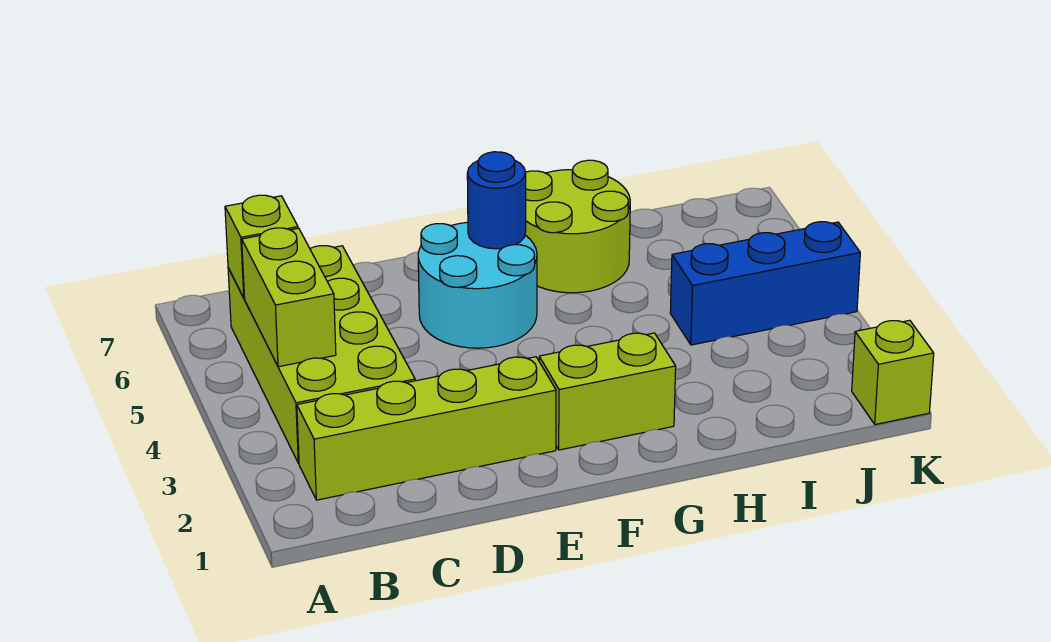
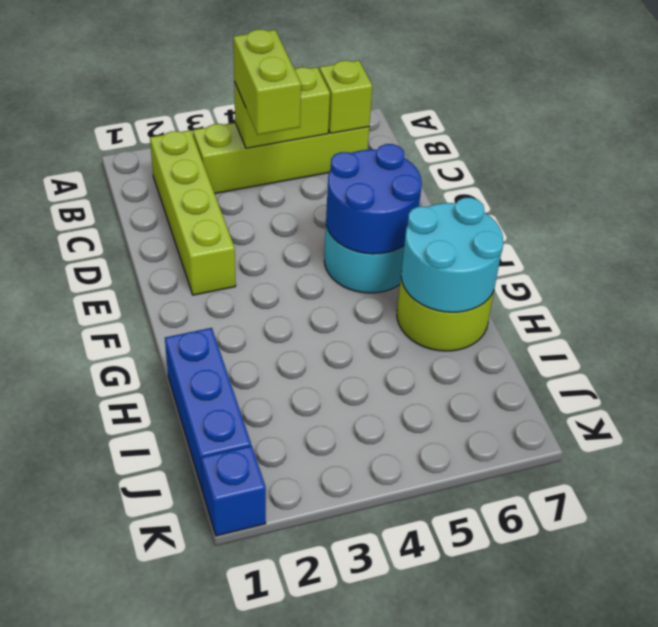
lime brick B3:C6 level 1 -> lime brick B3:B6 level 1
lime brick F2:G2 level 1 -> lime brick B4:C4 level 3
blue round brick F6 level 2 -> blue round brick E5:F6 level 2
none -> cyan round brick G6:H7 level 2
blue brick I4:K4 level 1 -> blue brick H1:J1 level 1
lime brick K1 level 1 -> blue brick K1 level 1

